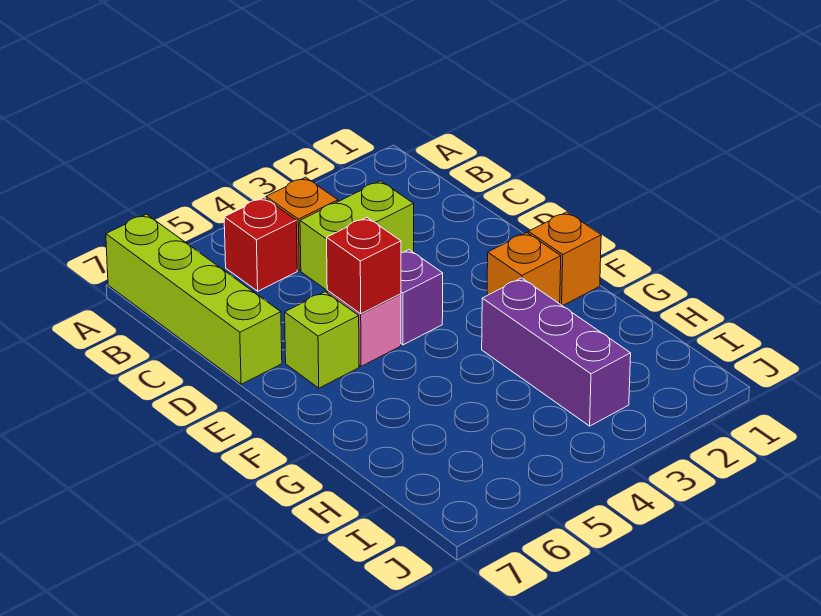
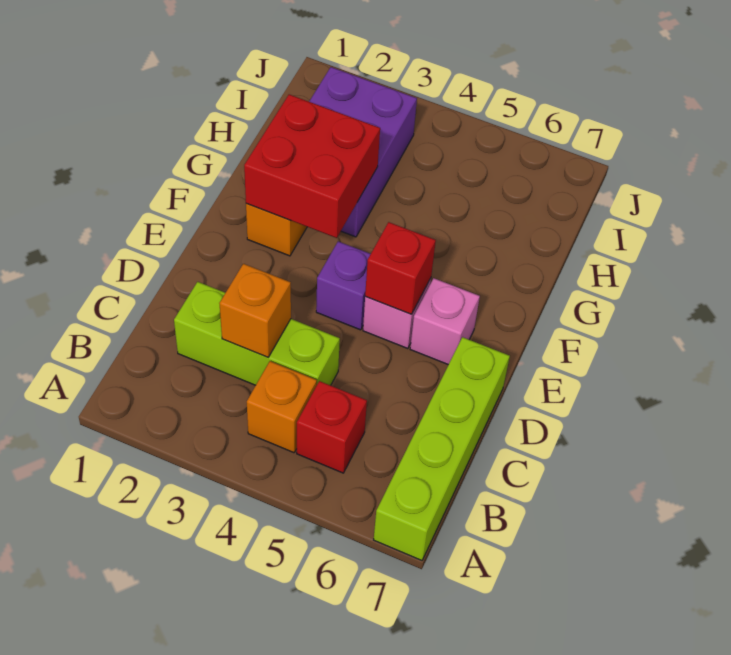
lime brick C3:C4 level 1 -> lime brick C2:C4 level 1
lime brick E6 level 1 -> pink brick E6 level 1
orange brick F1 level 1 -> orange brick C3 level 2
none -> red brick F2:G3 level 2
purple brick G3:I3 level 1 -> purple brick G2:I3 level 1

